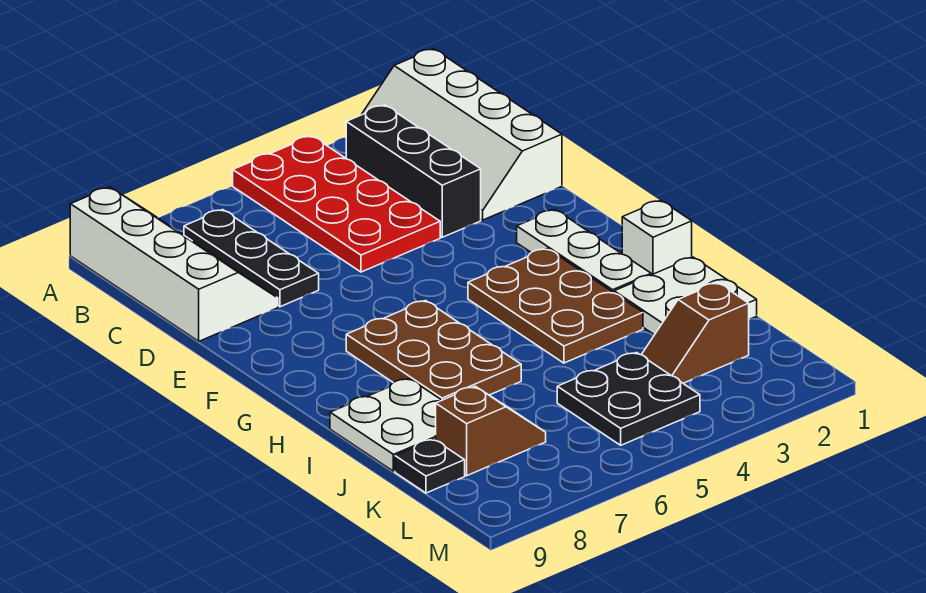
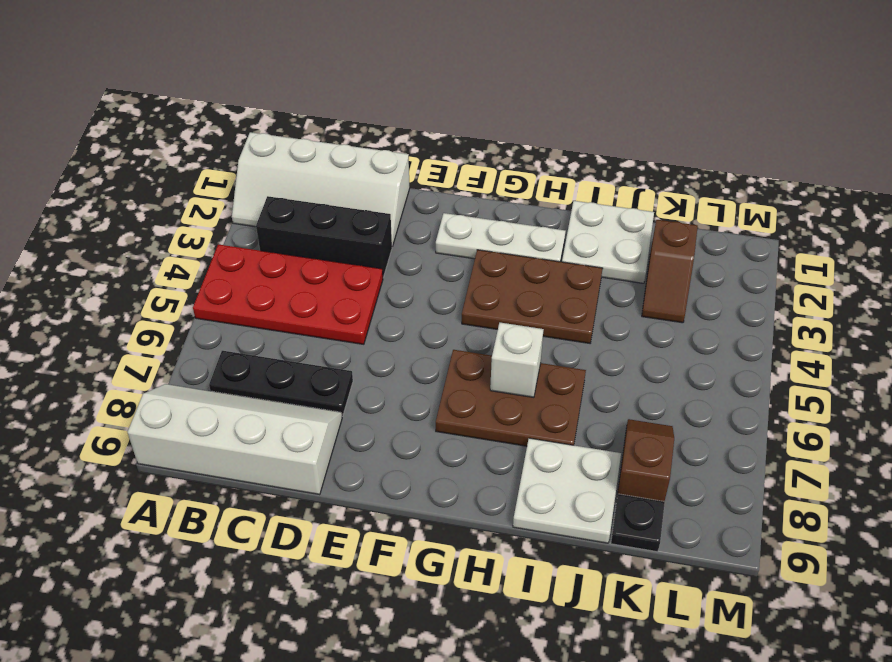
white brick H1 level 1 -> white brick H6 level 2
black plate K4:L5 level 1 -> none

